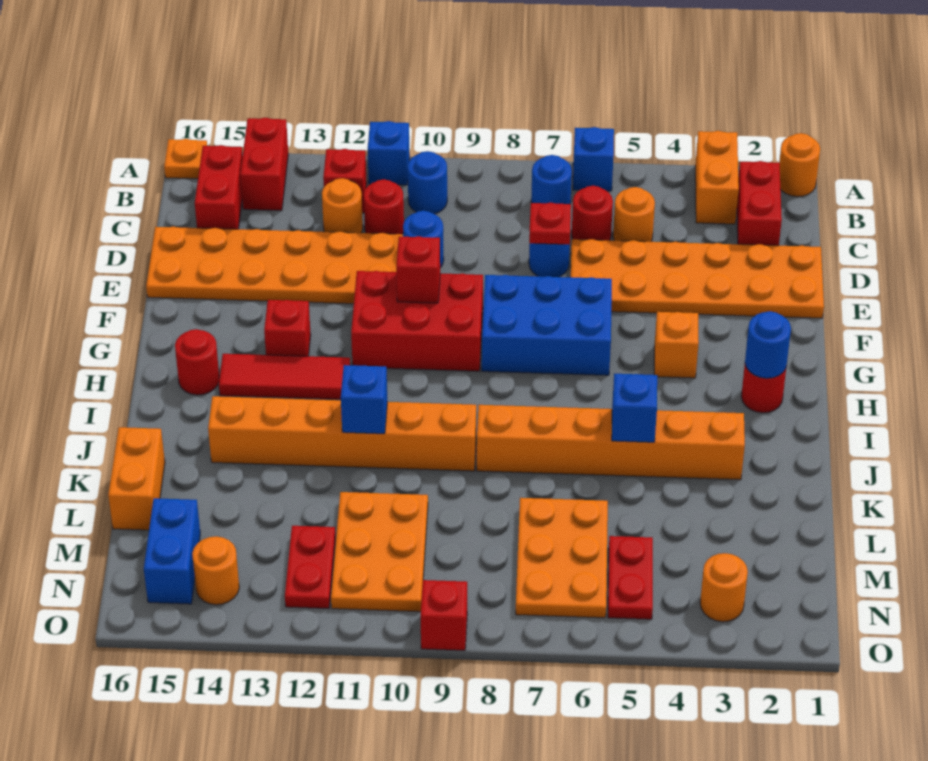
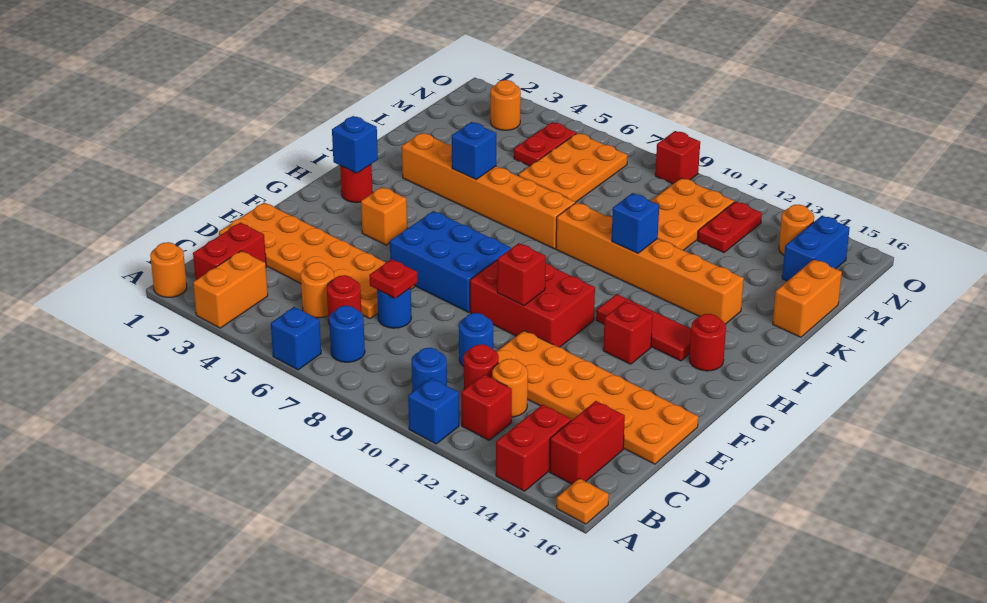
blue round brick H2 level 2 -> blue brick H2 level 2

